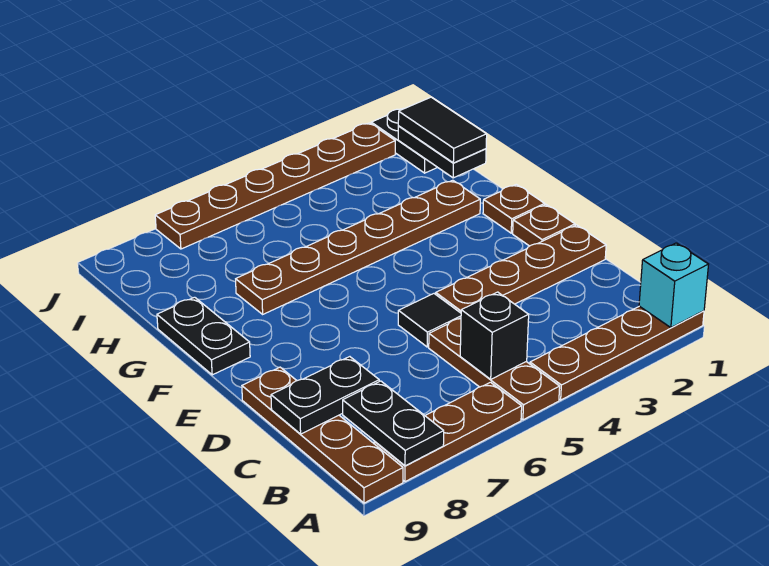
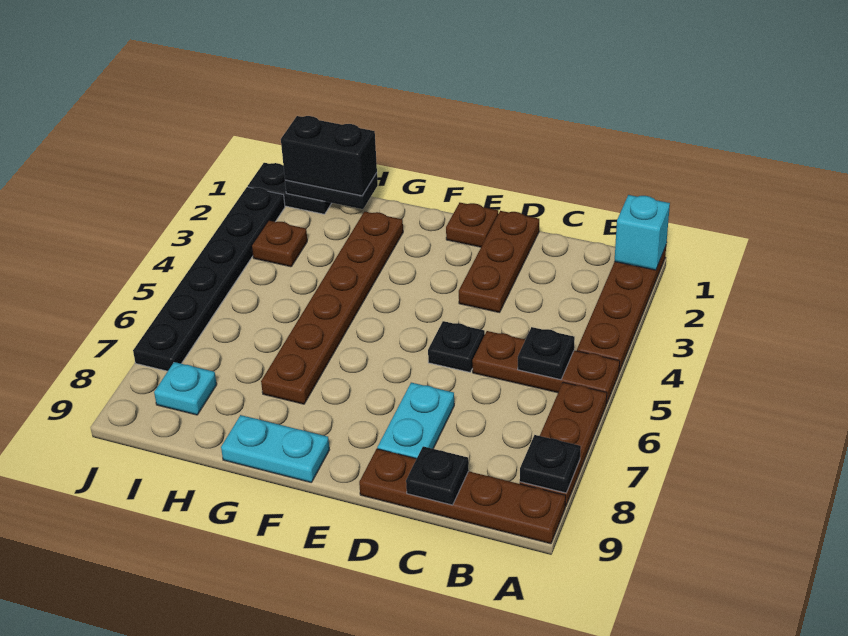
black plate A8:B8 level 2 -> black plate A8 level 2
black brick B5 level 2 -> black plate B5 level 2
black plate C8:C9 level 2 -> black plate C9 level 2
brown plate D1:D4 level 1 -> brown plate D1:D3 level 1
black tile D5 level 1 -> black plate D5 level 1
none -> cyan plate D7:D8 level 1
brown plate F1 level 1 -> brown plate I3 level 1
black plate F9:G9 level 1 -> cyan plate F9:G9 level 1
black tile H1:I1 level 3 -> black brick H1:I1 level 3
none -> cyan plate I8 level 1
brown plate J2:J7 level 1 -> black plate J2:J7 level 1

